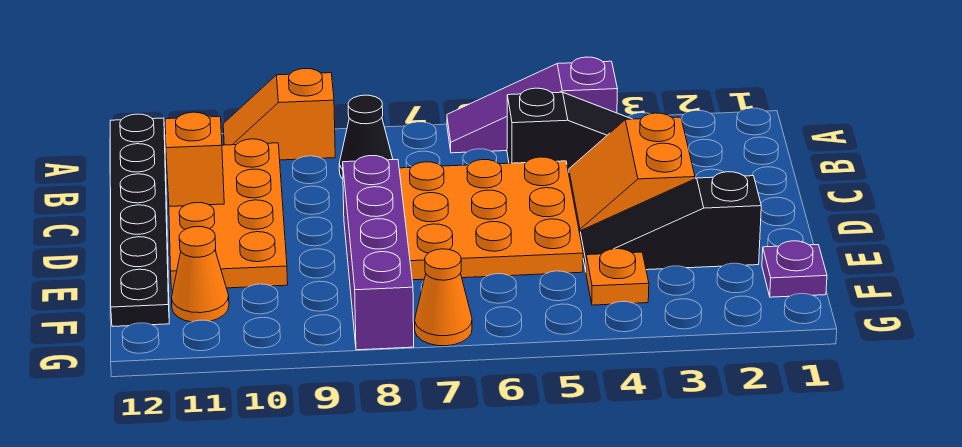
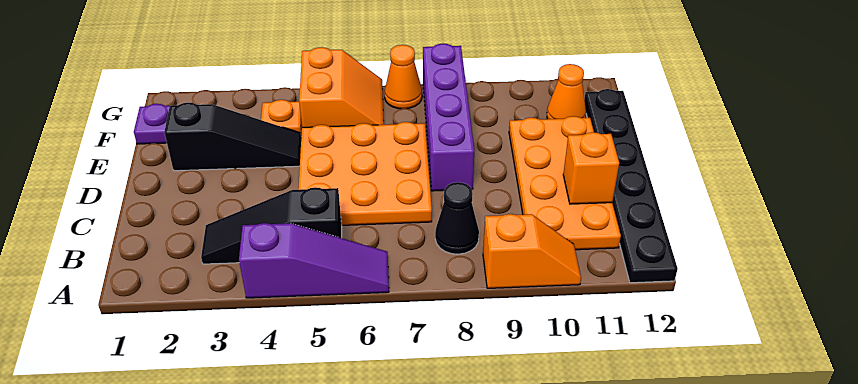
orange slope C3:D4 level 1 top 3 -> orange slope F5:G6 level 1 top 5

